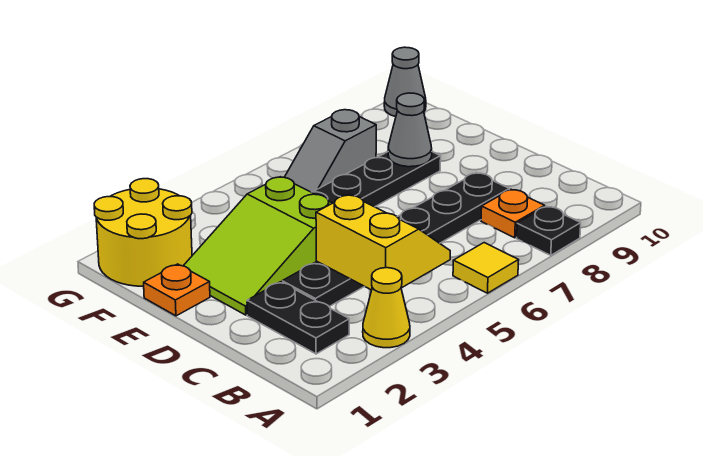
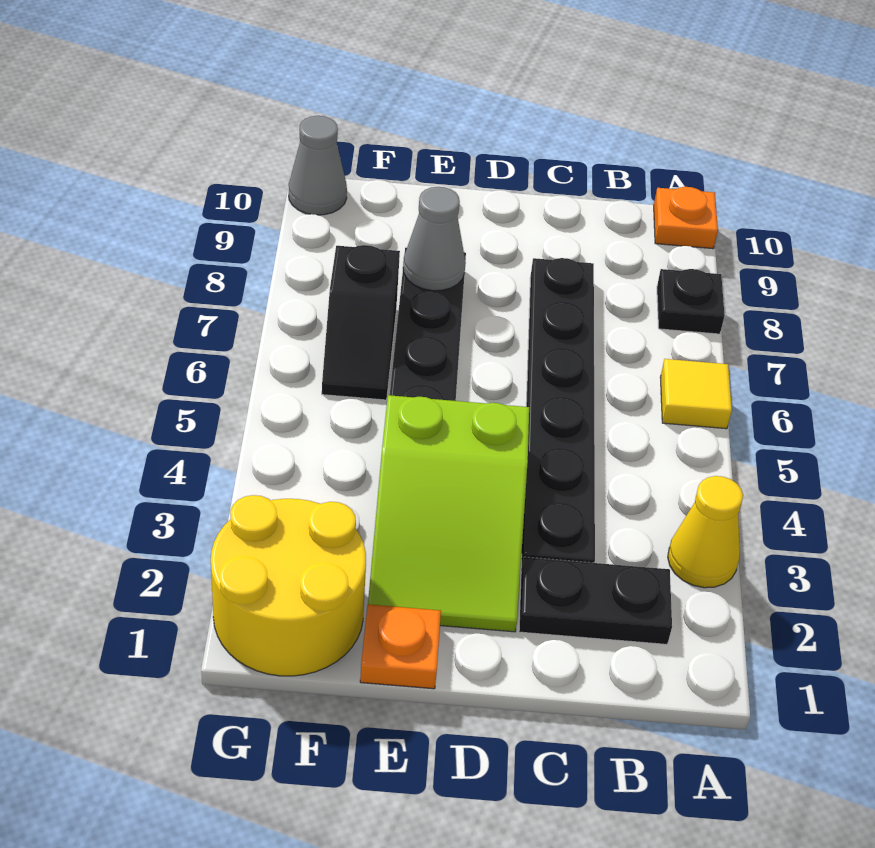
yellow slope B4:C5 level 2 top 4 -> none
orange plate B8 level 1 -> orange plate A10 level 1
grey slope F6:F7 level 1 top 7 -> black slope F6:F7 level 1 top 7

